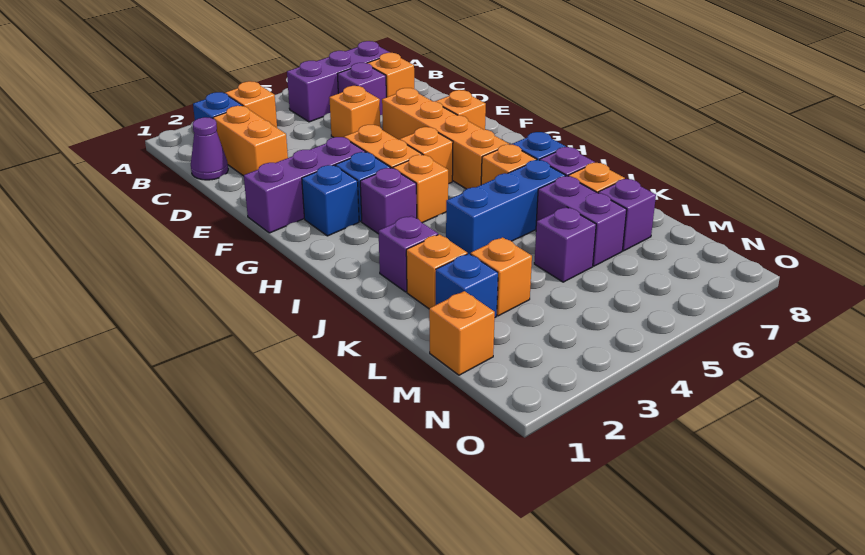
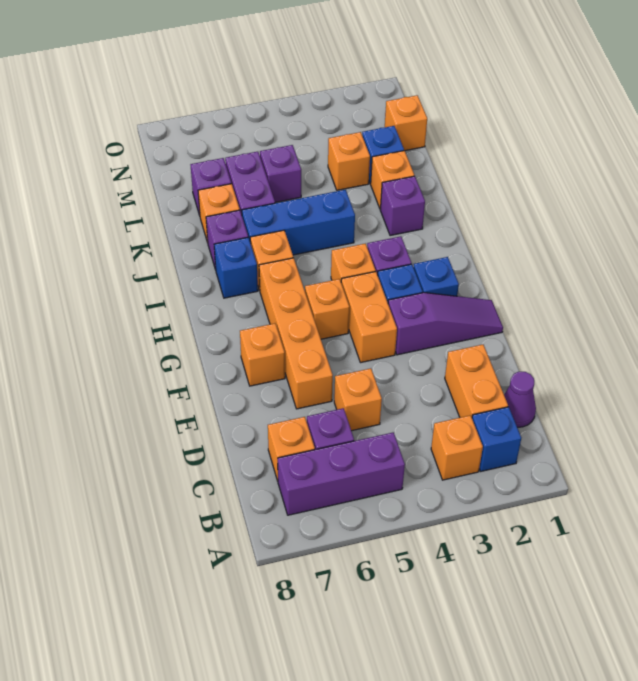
purple brick F1:F3 level 1 -> purple slope F1:F3 level 1 top 3

